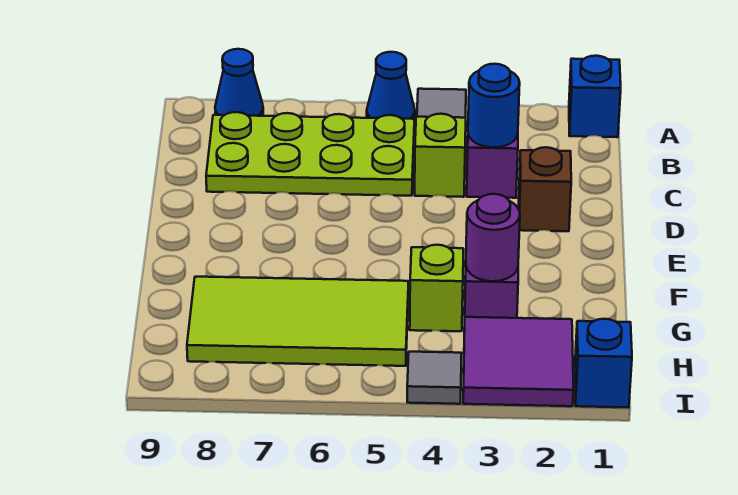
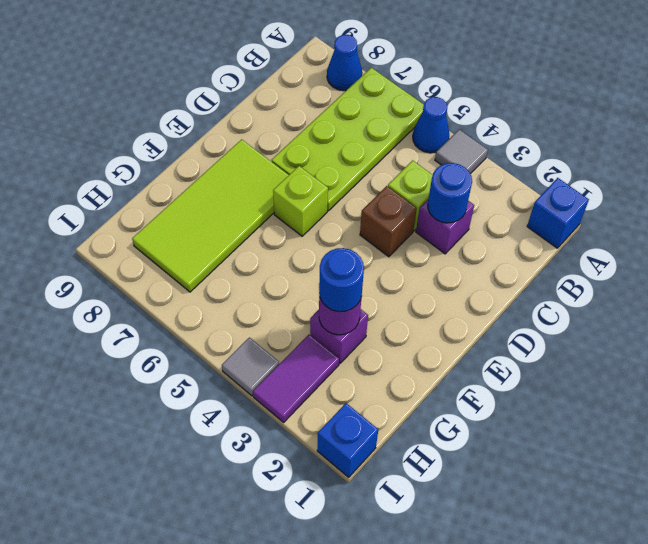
lime plate B5:C8 level 1 -> lime plate A6:D7 level 1
brown brick D2 level 1 -> brown brick D4 level 1
none -> blue round brick G3 level 3
lime brick G4 level 1 -> lime brick E6 level 1
lime tile G5:H8 level 1 -> lime tile E7:H8 level 1
purple tile H2:I3 level 1 -> purple tile H3:I3 level 1

